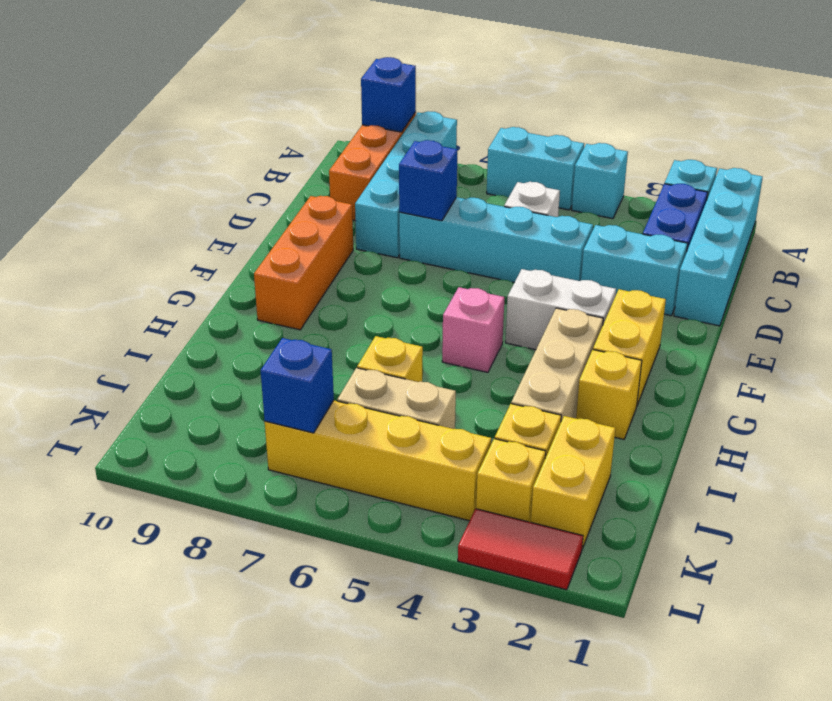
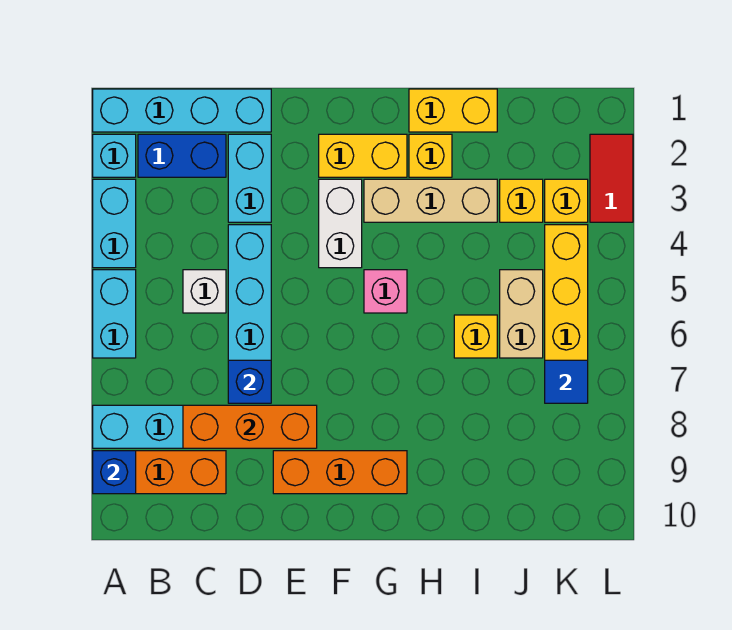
cyan brick A4 level 1 -> cyan brick A3:A4 level 1
none -> orange brick C8:E8 level 2
yellow brick J2:K2 level 1 -> yellow brick H1:I1 level 1
blue brick K7 level 2 -> blue tile K7 level 2

